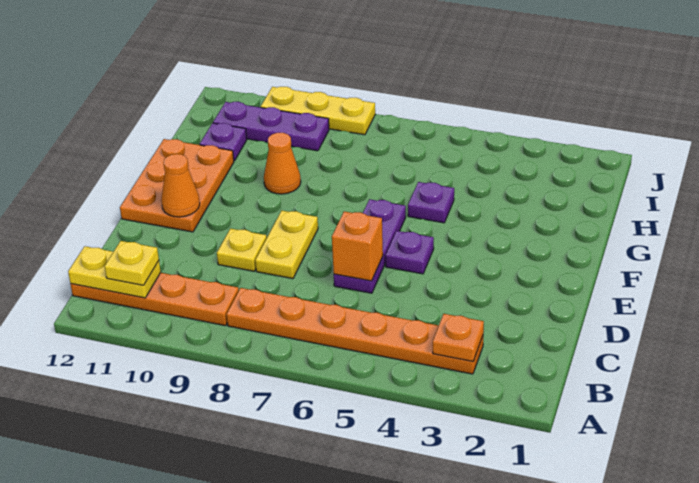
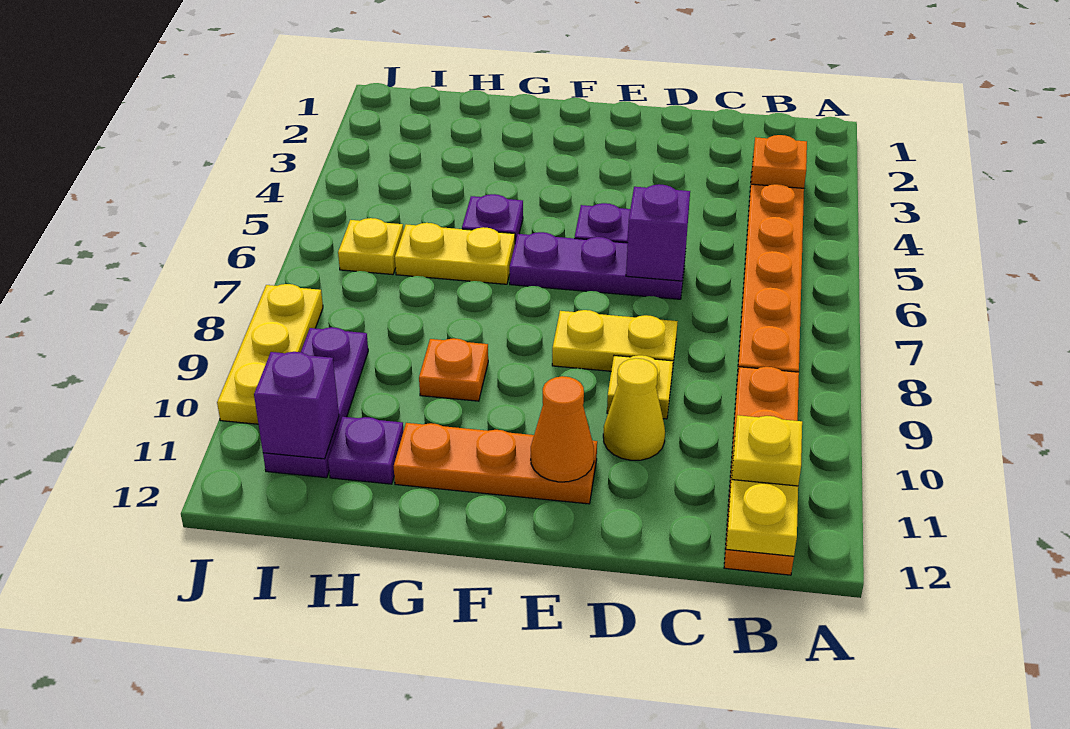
orange brick D6 level 2 -> purple brick D6 level 2
none -> yellow cone D10 level 1
orange plate E11:G12 level 1 -> orange plate E11:G11 level 1
none -> yellow plate G6:H6 level 1
orange cone G9 level 1 -> orange plate G9 level 1
none -> yellow plate I6 level 1
none -> purple brick I11 level 2

